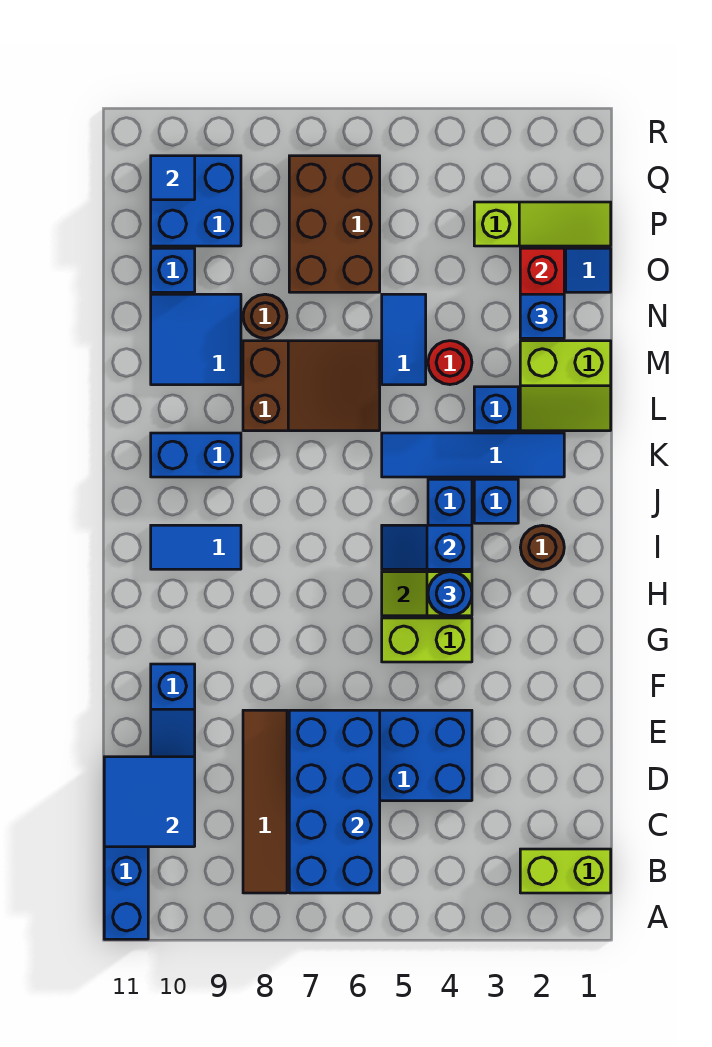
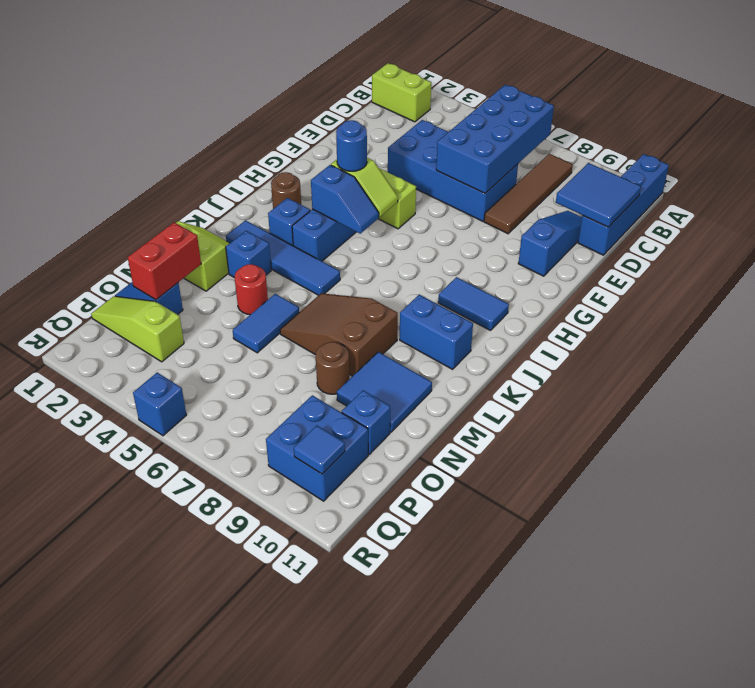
blue brick N2 level 3 -> blue brick R5 level 1
brown brick O6:Q7 level 1 -> none

